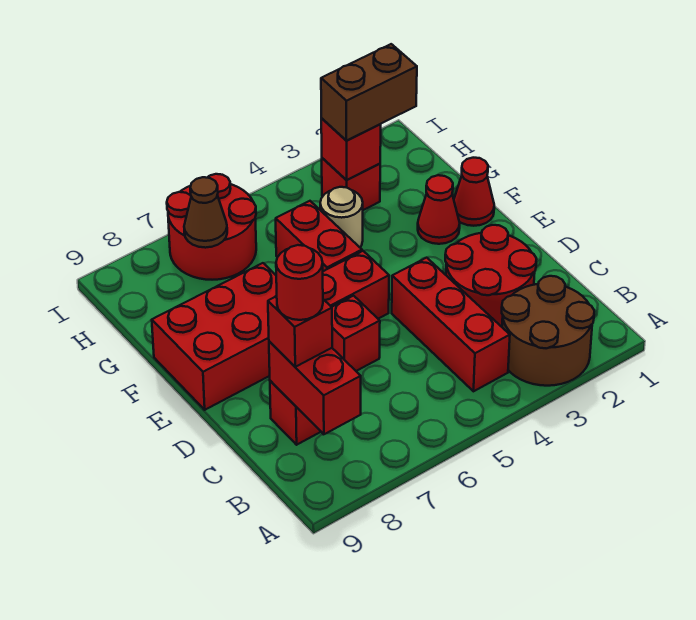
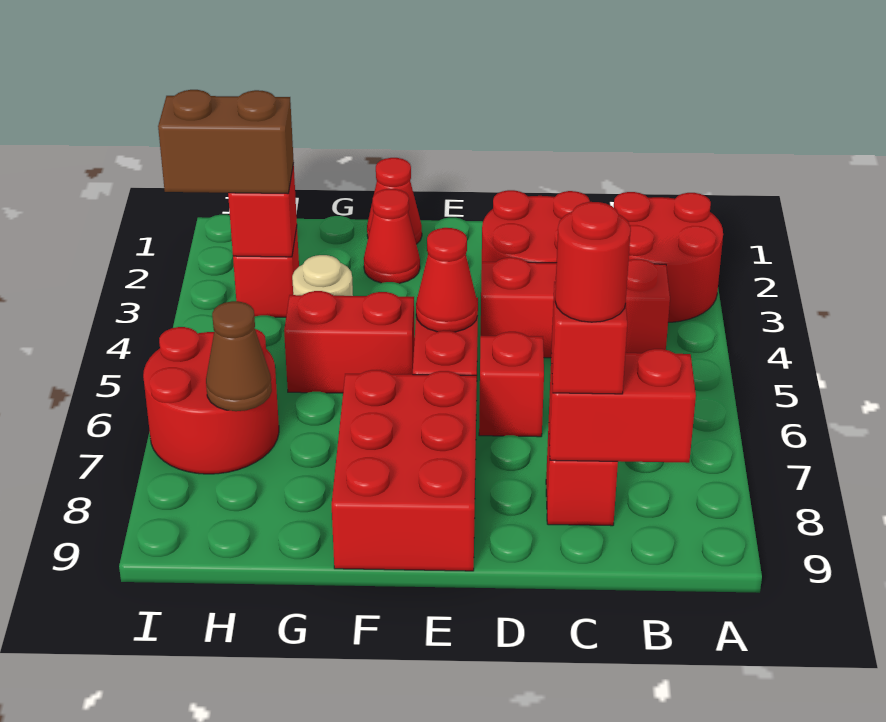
brown round brick A2:B3 level 1 -> red round brick A2:B3 level 1
none -> red cone E5 level 2
brown brick H2:H3 level 3 -> brown brick H3:I3 level 3

